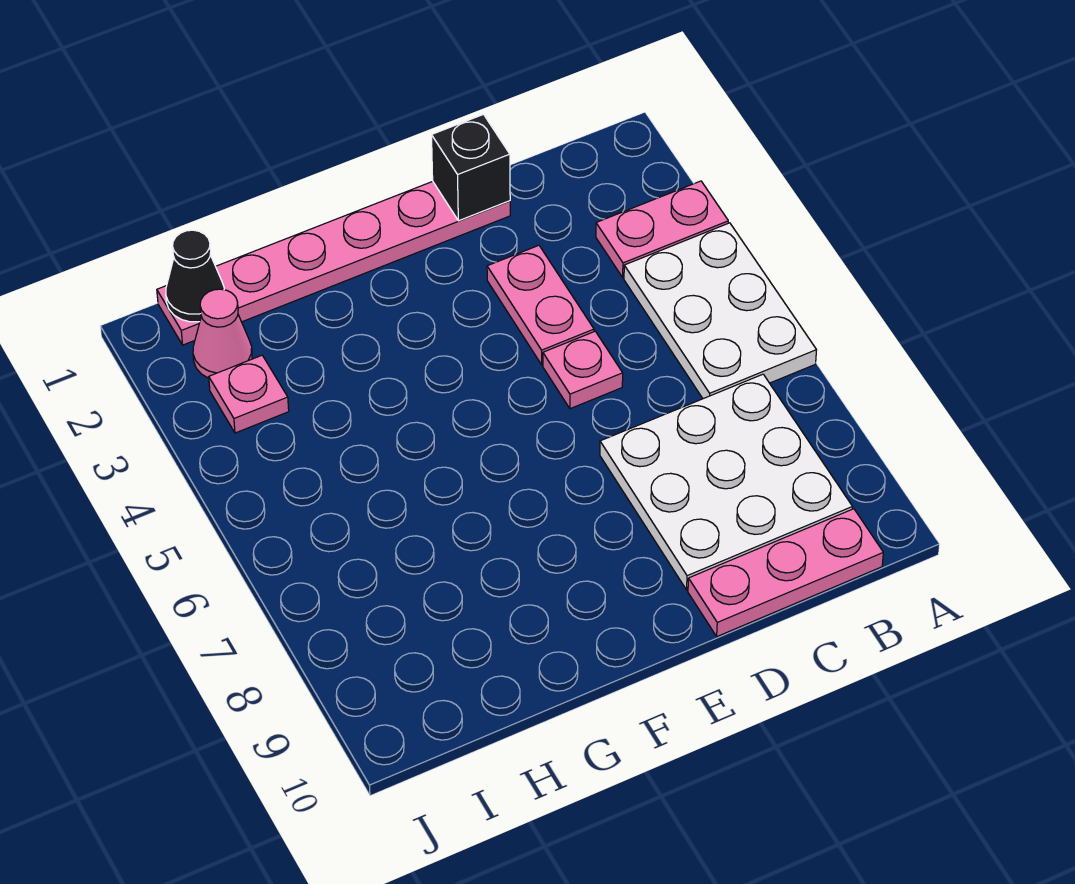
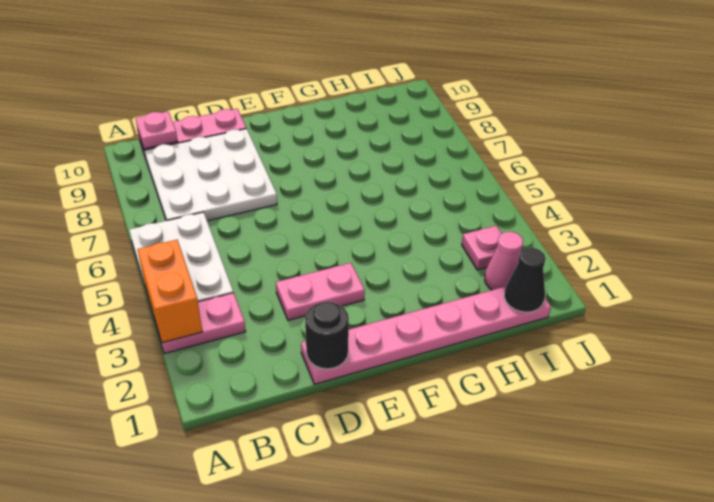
none -> orange brick A3:A4 level 2
black brick D1 level 2 -> black round brick D1 level 2
pink plate D3:D4 level 1 -> pink plate D3:E3 level 1
pink plate D5 level 1 -> pink plate B10 level 2

